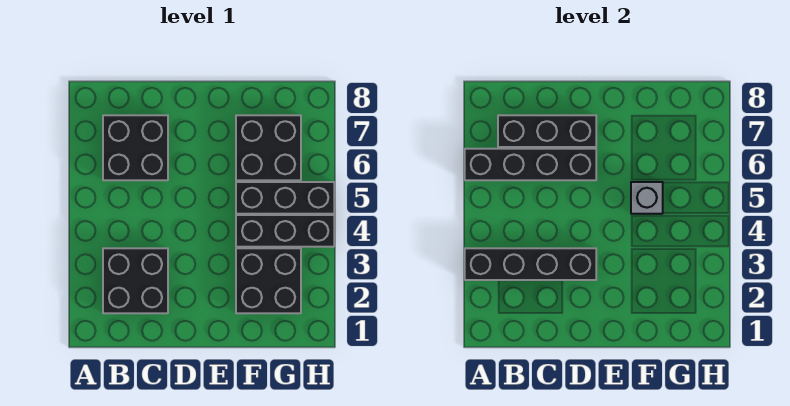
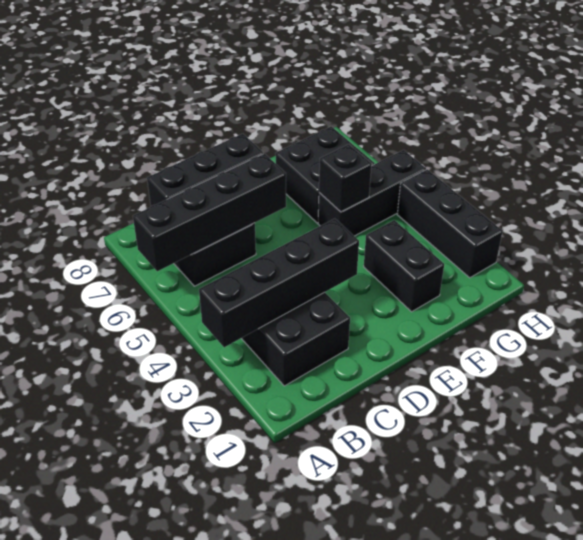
black brick F2:G3 level 1 -> black brick F2:F3 level 1
black brick F4:H4 level 1 -> black brick H2:H4 level 1
grey brick F5 level 2 -> black brick F5 level 2

